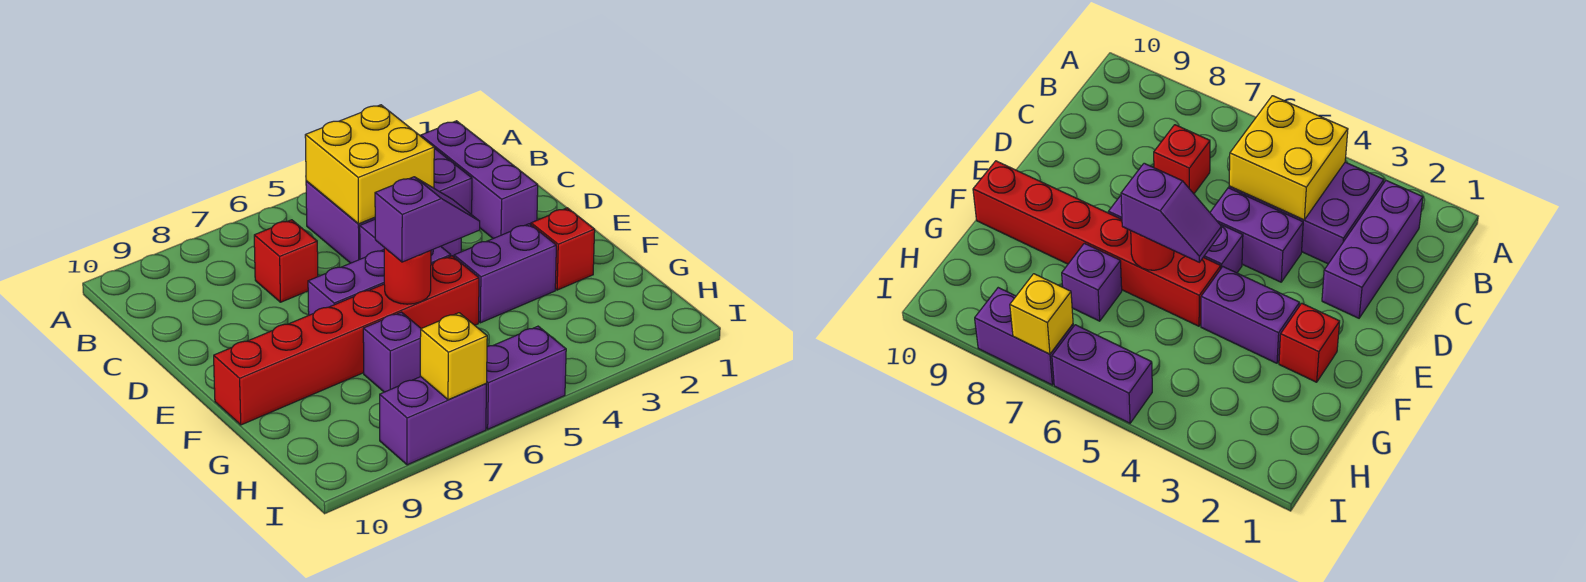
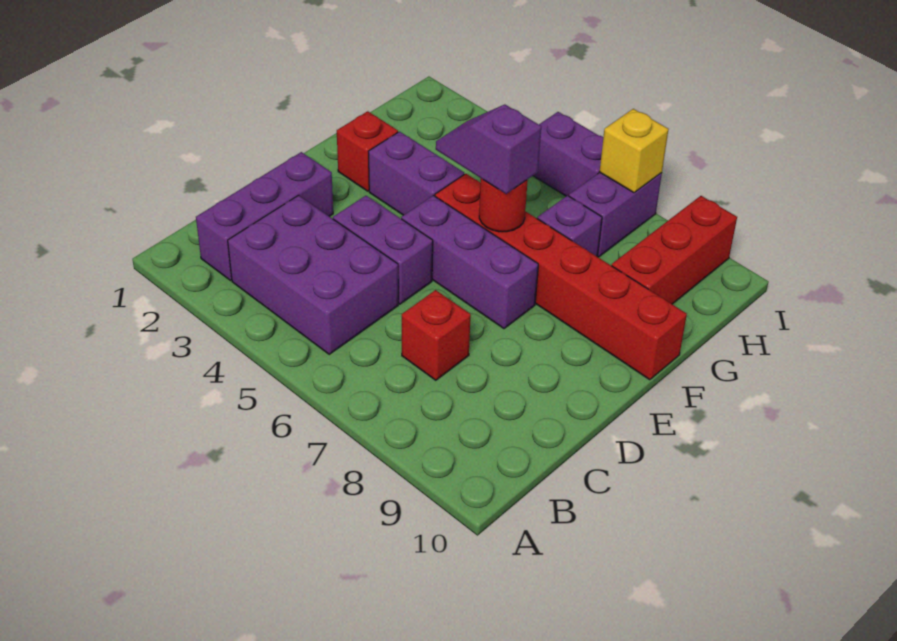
yellow brick B4:C5 level 2 -> none
none -> red brick G9:I9 level 1
purple brick I7:I8 level 1 -> purple brick H7:I7 level 1

